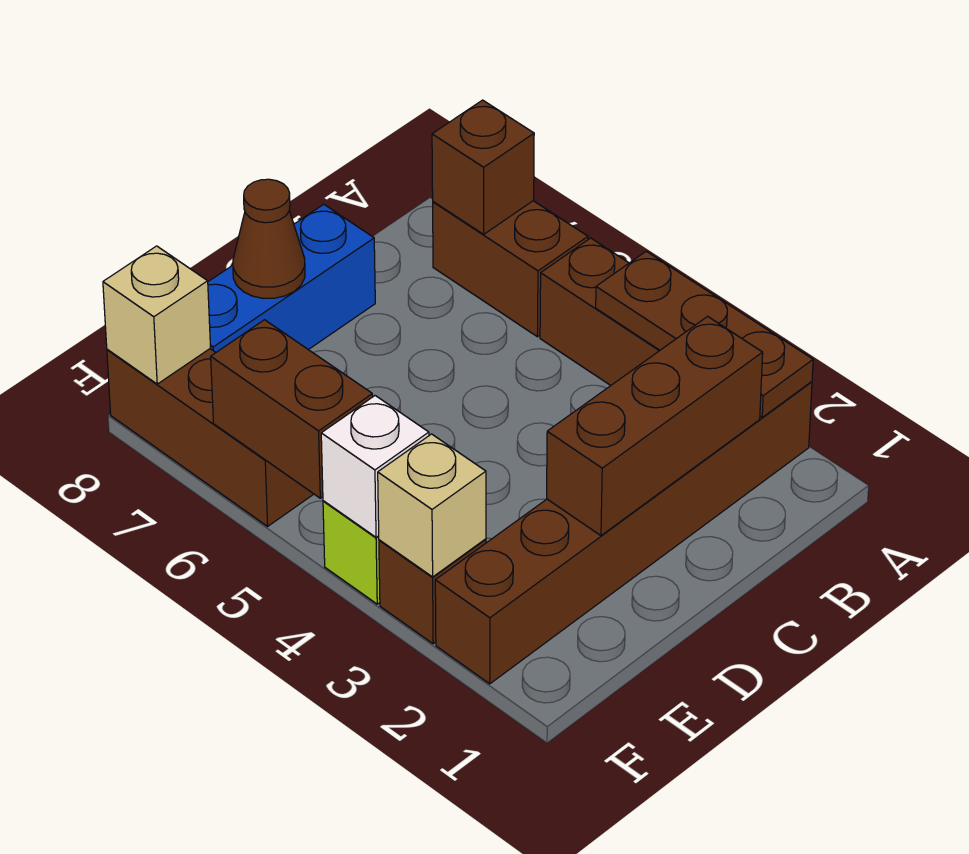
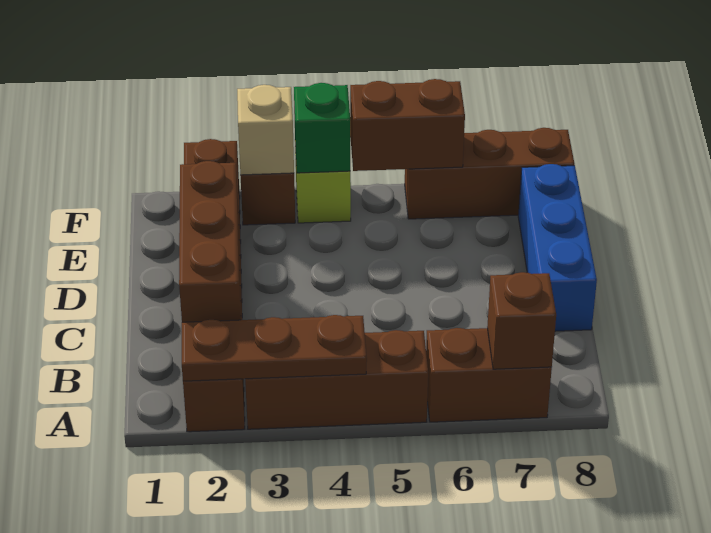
brown cone D8 level 2 -> none
white brick F4 level 2 -> green brick F4 level 2
tan brick F8 level 2 -> none

